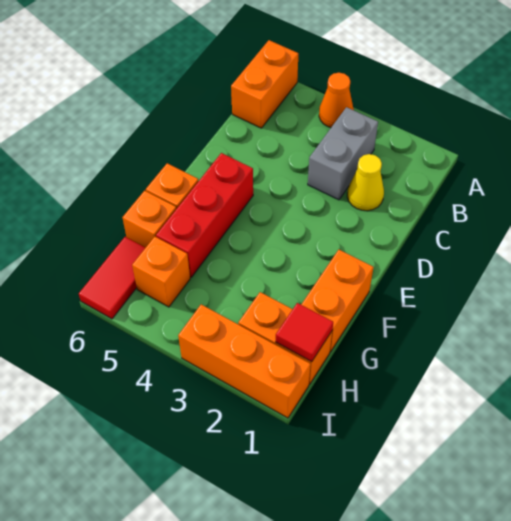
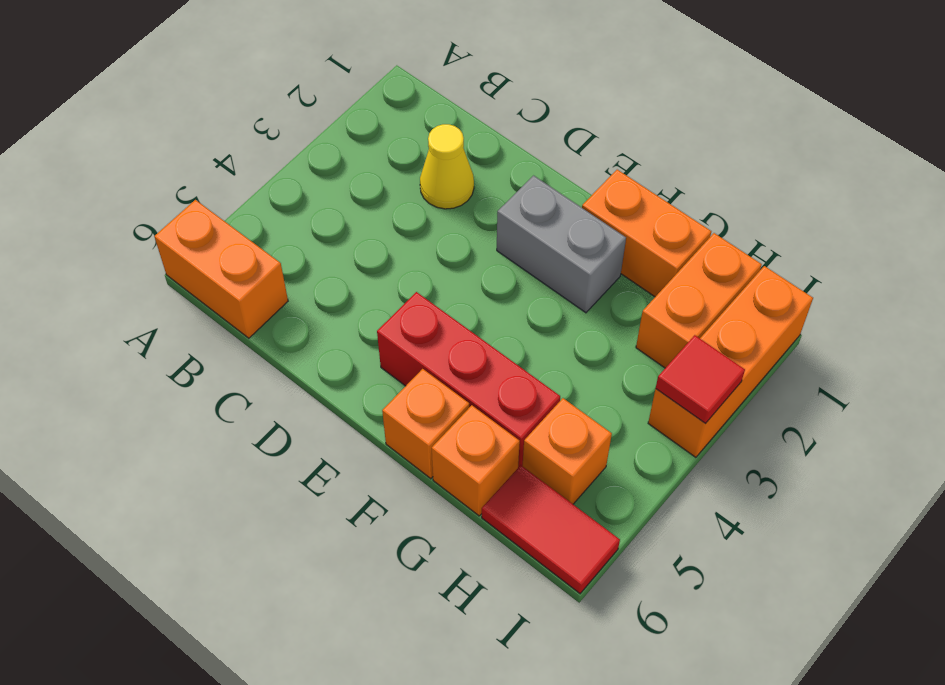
orange cone A4 level 1 -> none
grey brick B3:C3 level 1 -> grey brick E2:F2 level 1
red tile H1 level 2 -> red tile I3 level 2

